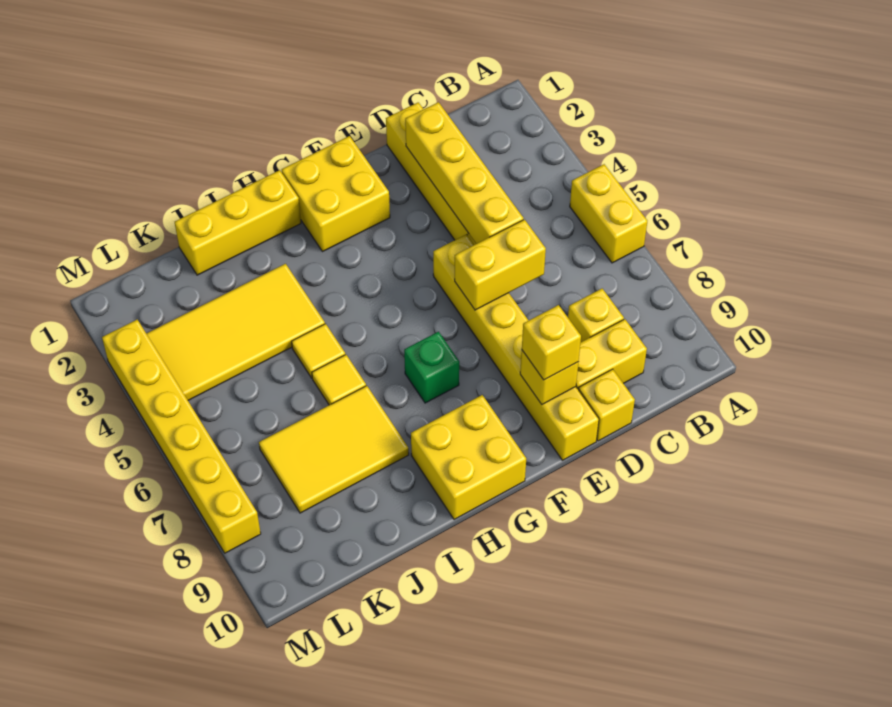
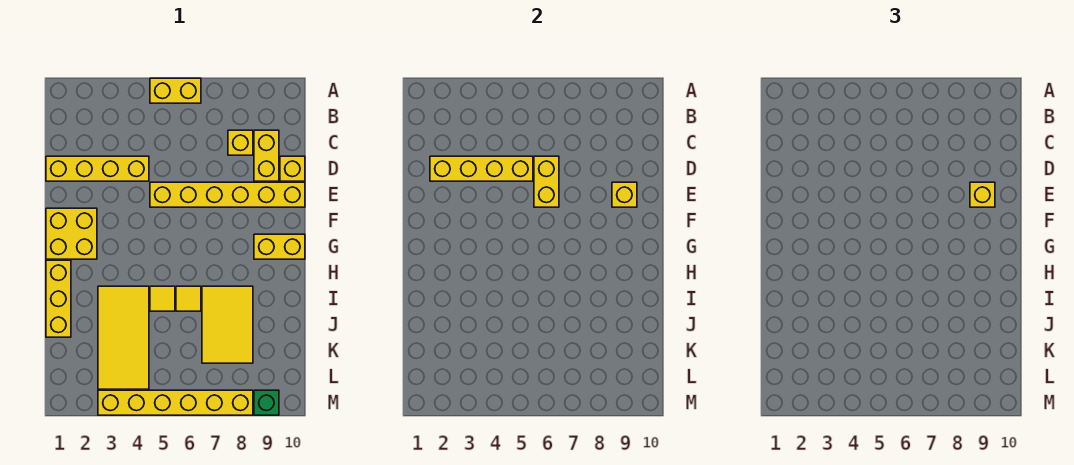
green brick G7 level 1 -> green brick M9 level 1
yellow brick G9:H10 level 1 -> yellow brick G9:G10 level 1

